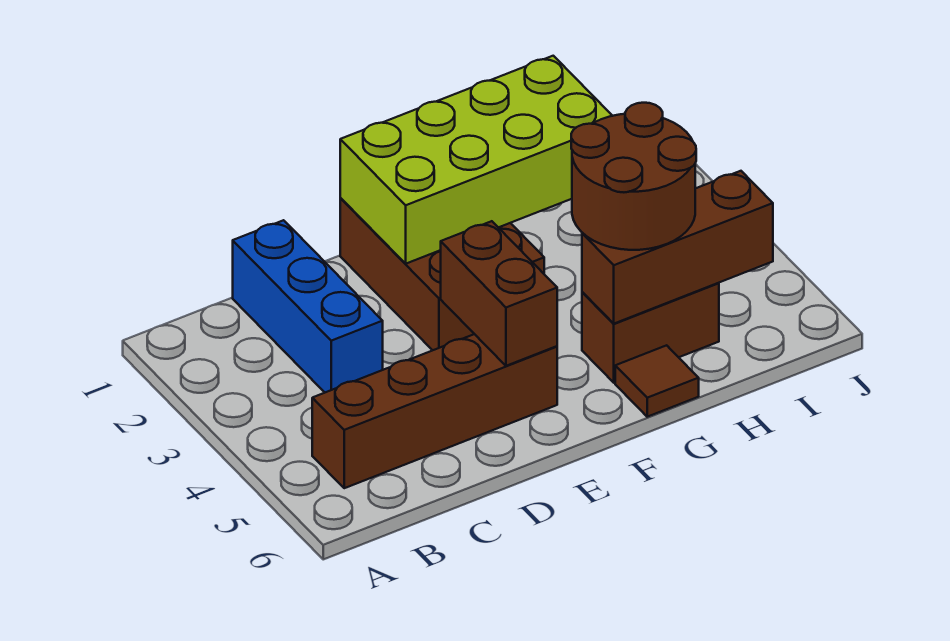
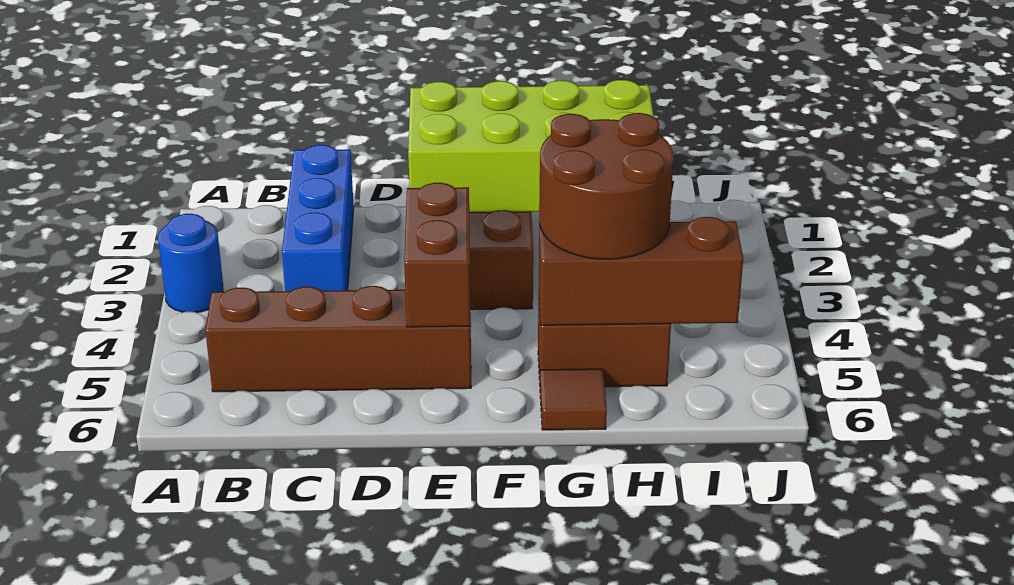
none -> blue round brick A3 level 1

